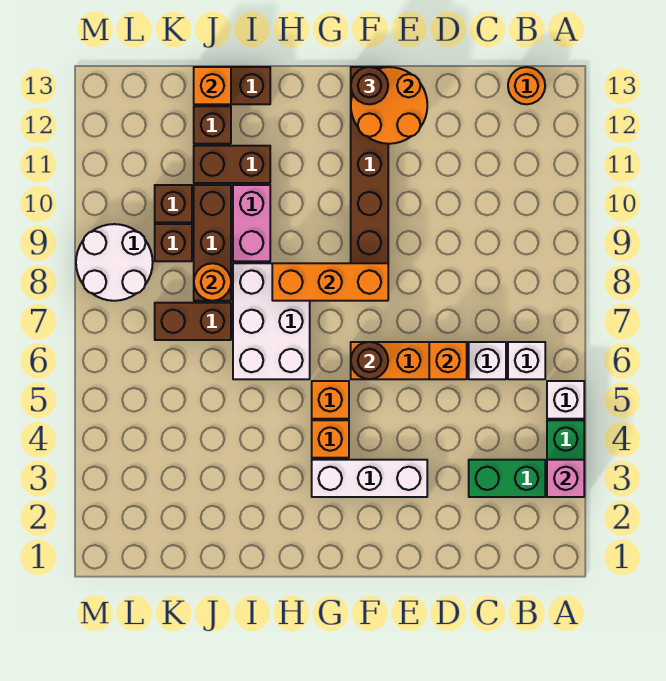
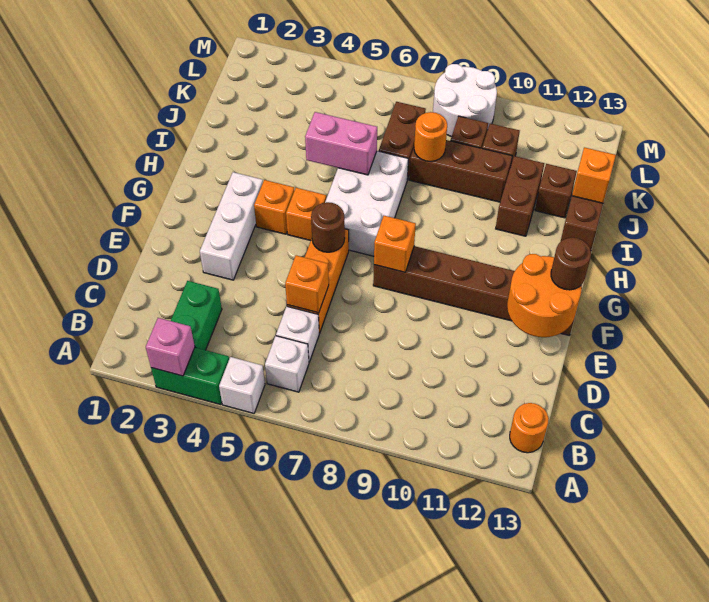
orange brick F8:H8 level 2 -> orange brick F8 level 2
white brick H6:I8 level 1 -> white brick G6:I7 level 1
pink brick I9:I10 level 1 -> pink brick I5:I6 level 2

